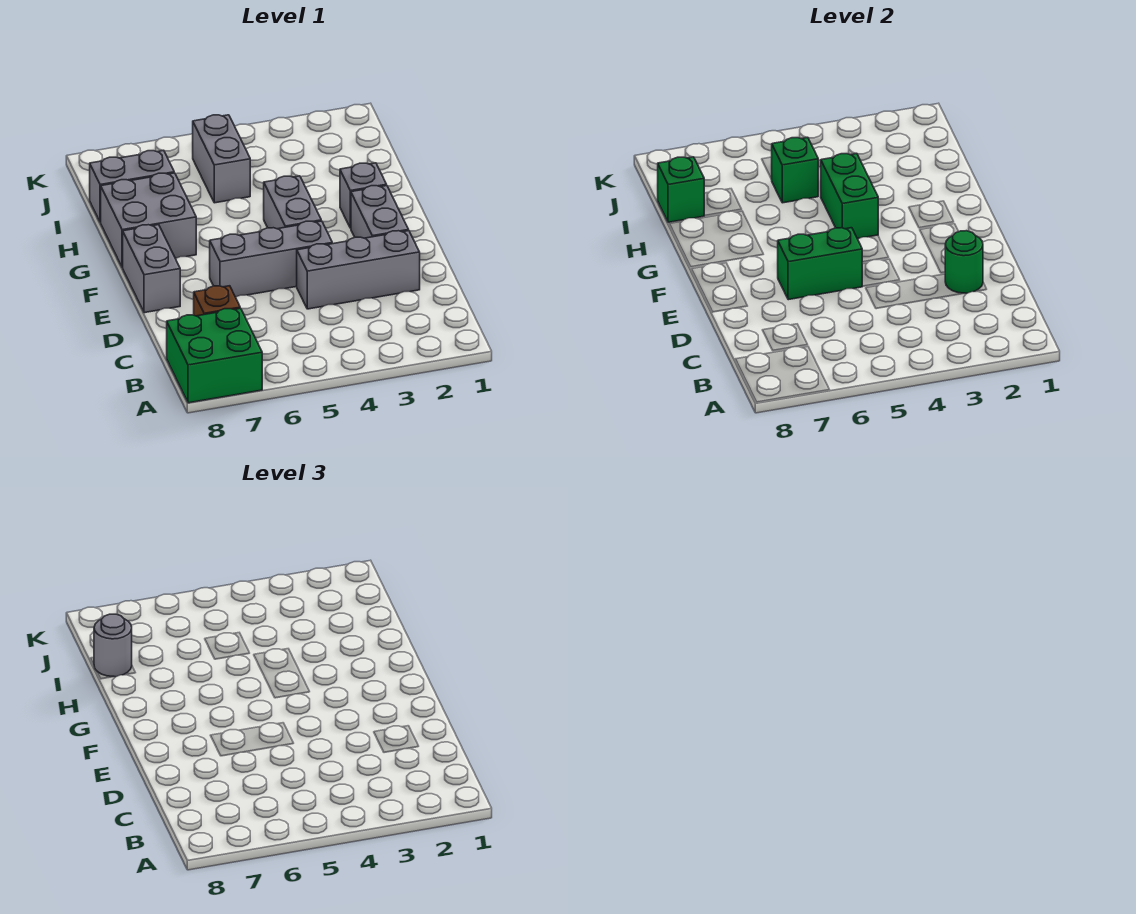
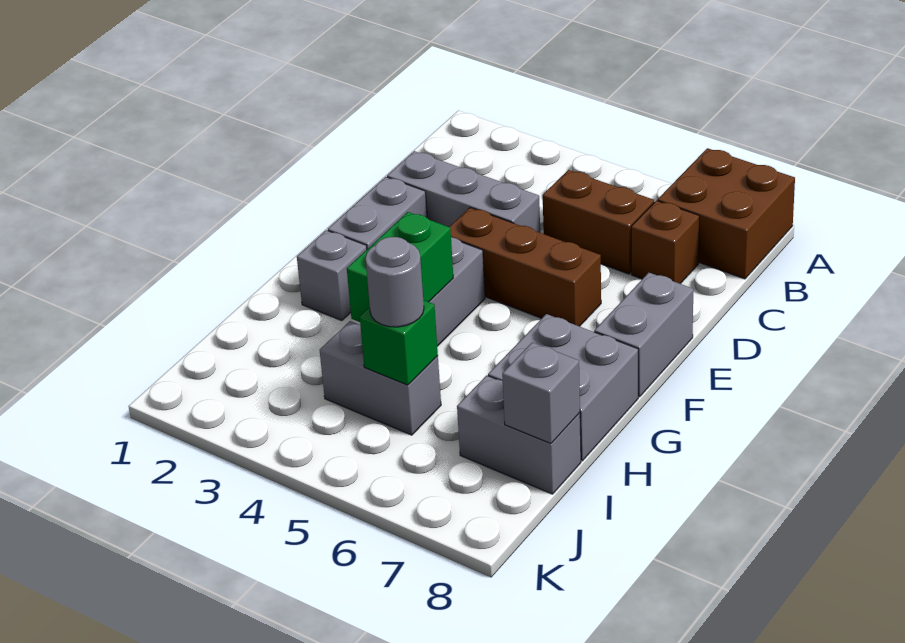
green brick A7:B8 level 1 -> brown brick A7:B8 level 1
none -> brown brick C5:C6 level 1
green round brick D2 level 2 -> none
grey brick E4:E6 level 1 -> brown brick E4:E6 level 1
green brick E5:E6 level 2 -> none
grey brick I5:J5 level 1 -> grey brick I4:I5 level 1
green brick I8 level 2 -> grey brick I8 level 2
grey round brick I8 level 3 -> grey round brick I5 level 3

